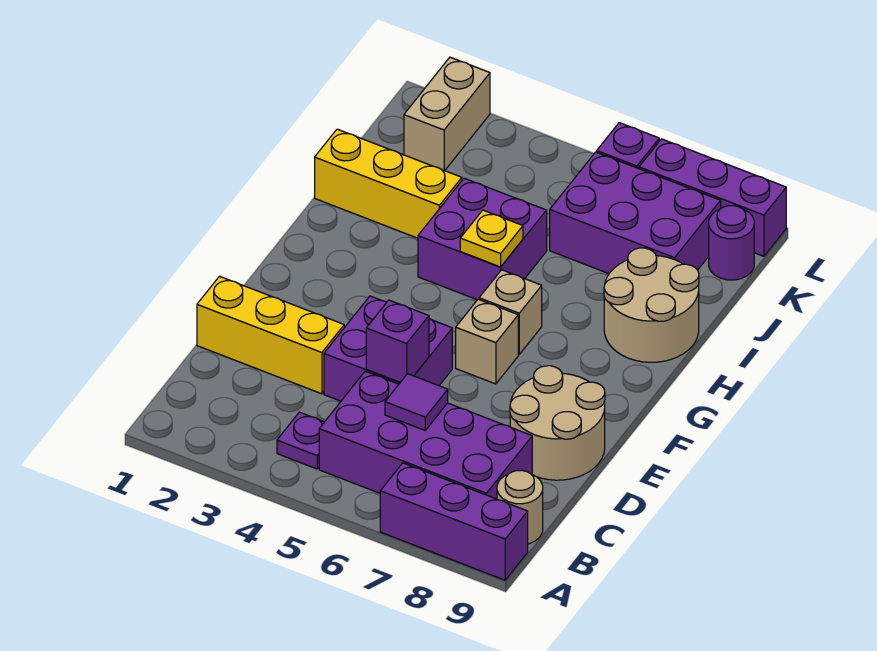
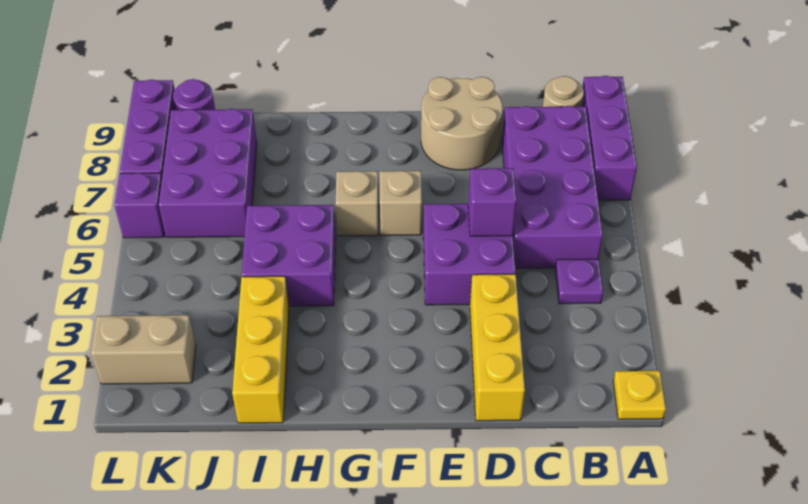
purple tile C6 level 2 -> none
yellow plate H5 level 2 -> yellow plate A1 level 1
tan round brick H8:I9 level 1 -> none

